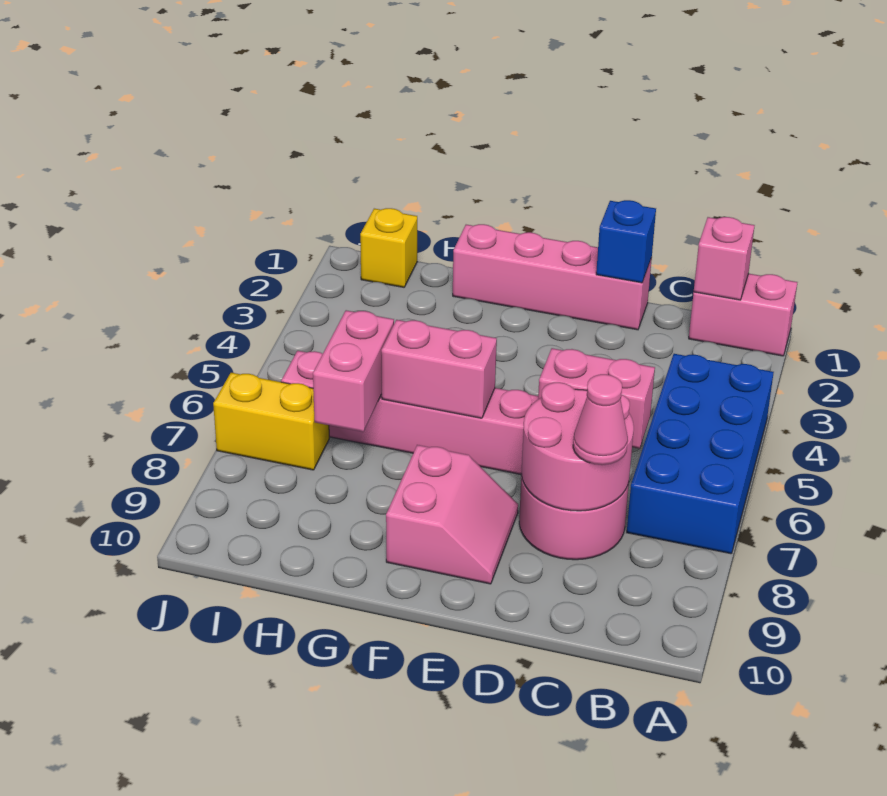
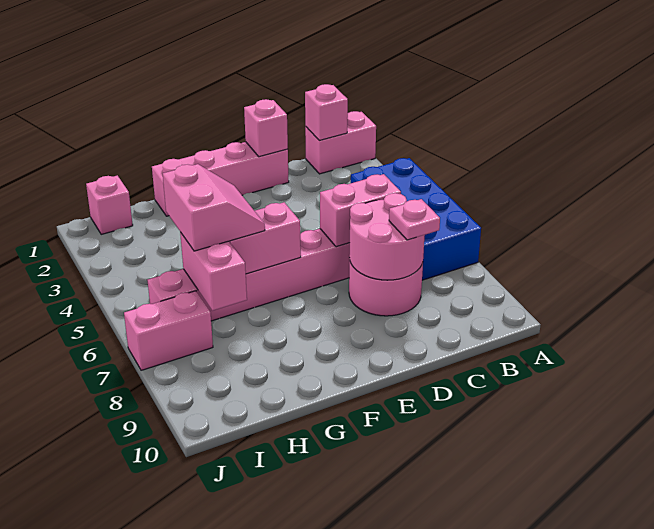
pink cone C8 level 3 -> pink plate C8 level 3
blue brick D1 level 2 -> pink brick D1 level 2
pink slope E8:F9 level 1 top F -> pink slope G5:H6 level 3 top H
yellow brick I1 level 1 -> pink brick I1 level 1
yellow brick I7:J7 level 1 -> pink brick I7:J7 level 1

